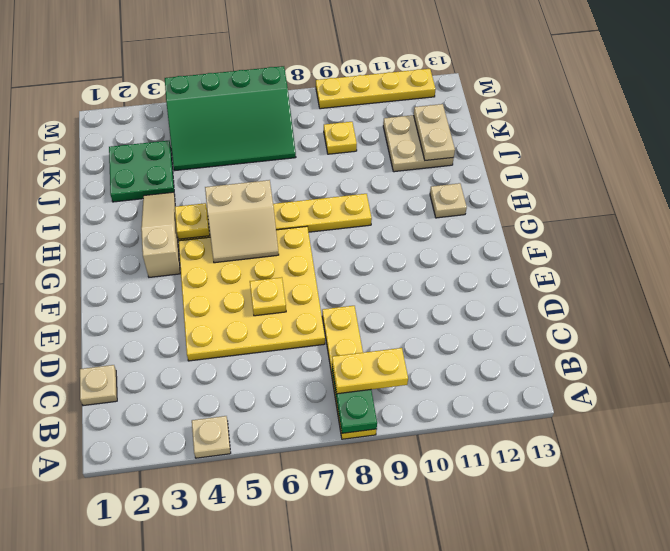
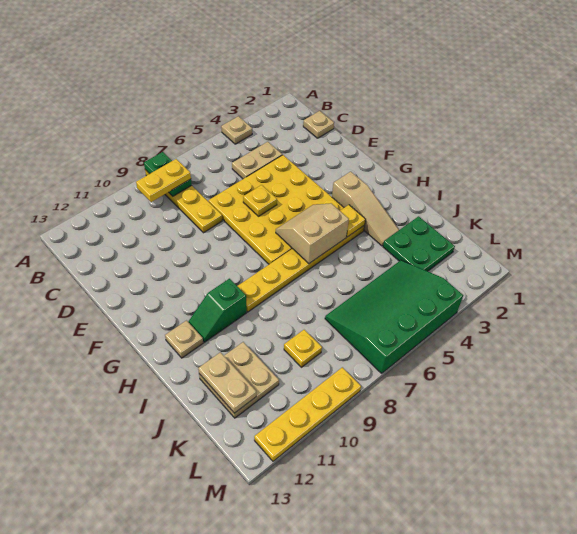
none -> tan plate C4:C5 level 1
none -> green slope H10:H11 level 1 top 10

